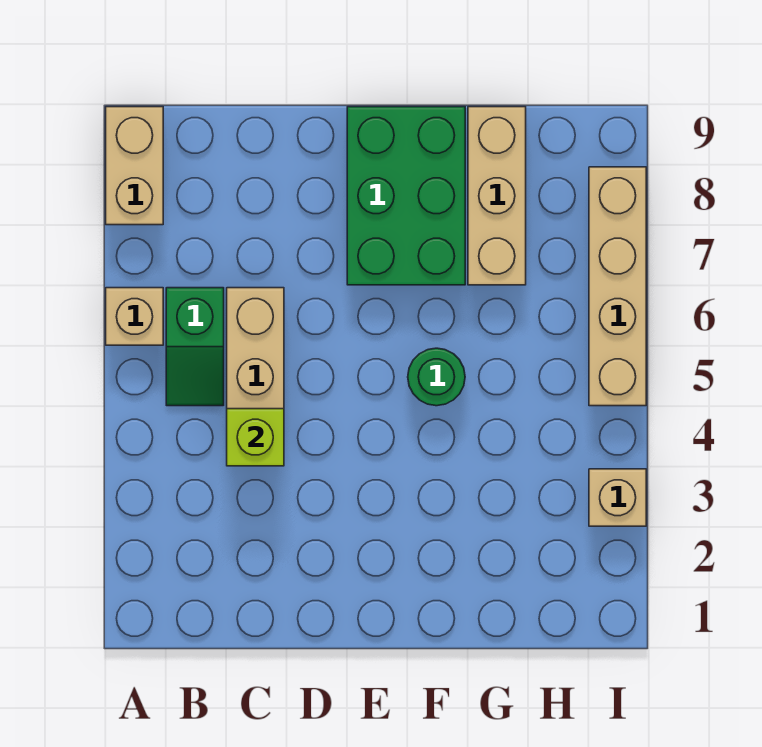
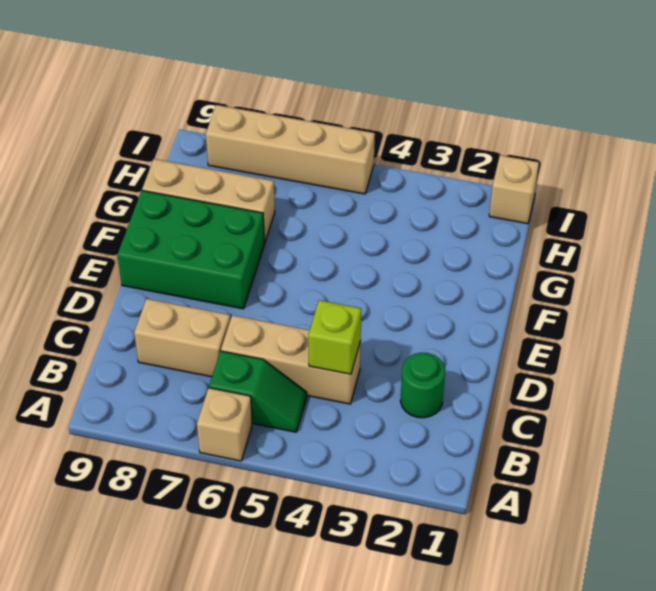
tan brick A8:A9 level 1 -> tan brick C7:C8 level 1
green round brick F5 level 1 -> green round brick C2 level 1
tan brick I3 level 1 -> tan brick I1 level 1

